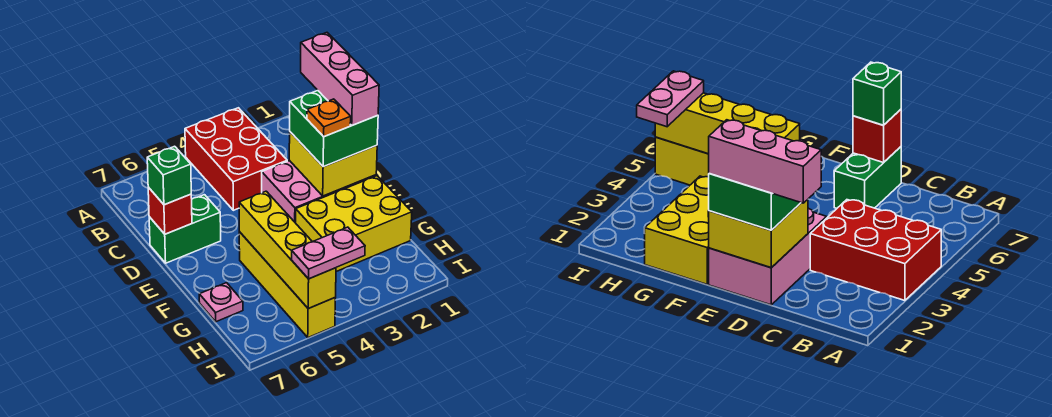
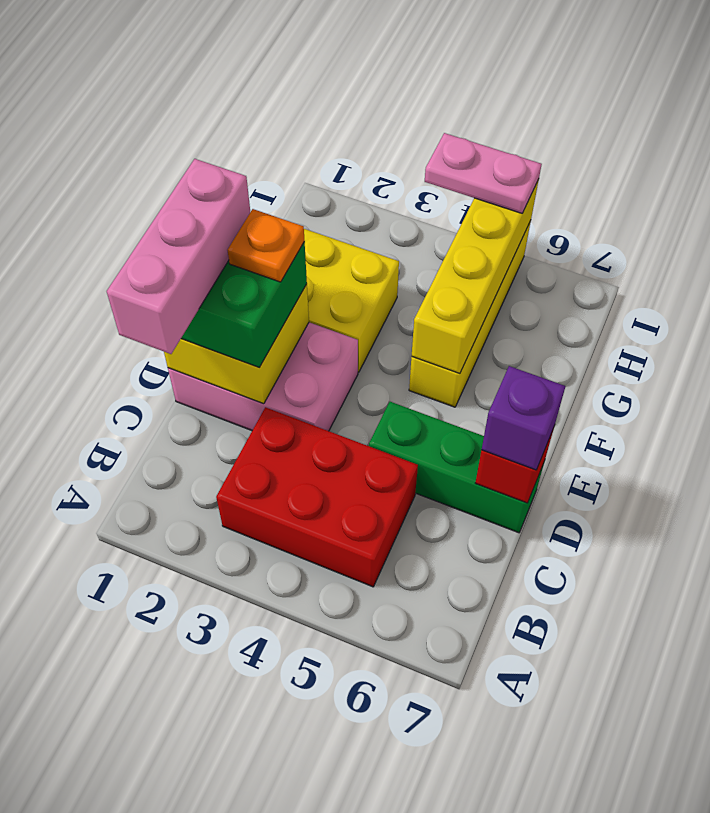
red brick A3:C4 level 1 -> red brick B3:C5 level 1
green brick D6:D7 level 1 -> green brick D5:D7 level 1
green brick D7 level 3 -> purple brick D7 level 3
pink plate G7 level 1 -> none

